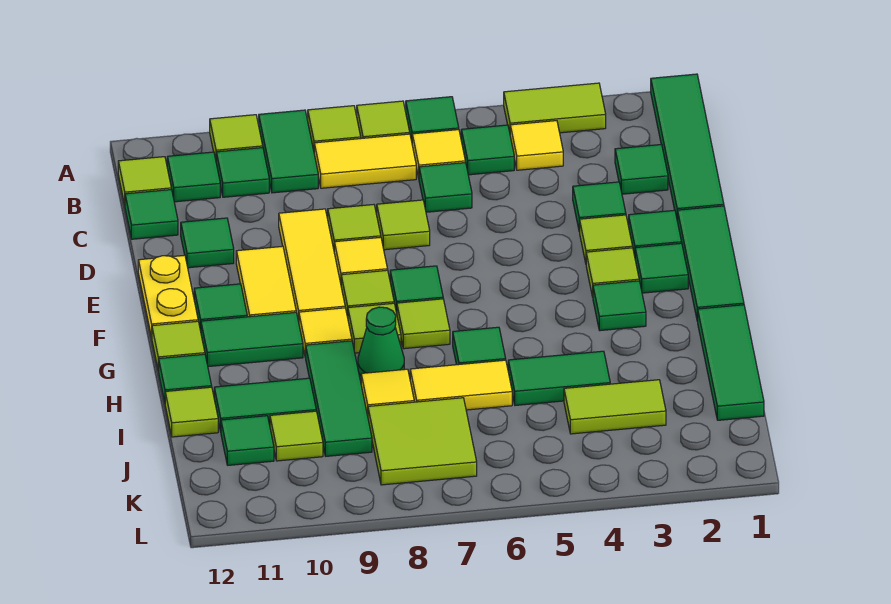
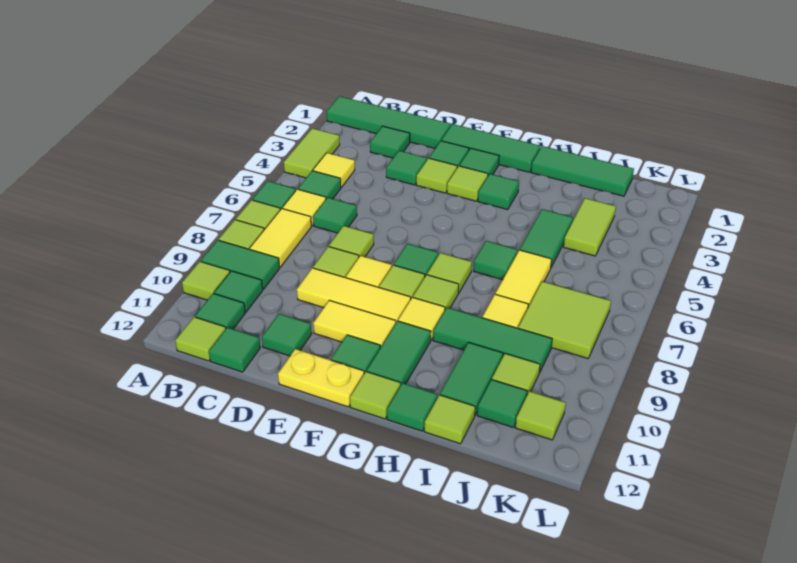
green cone H8 level 1 -> none
none -> lime tile K11 level 1

